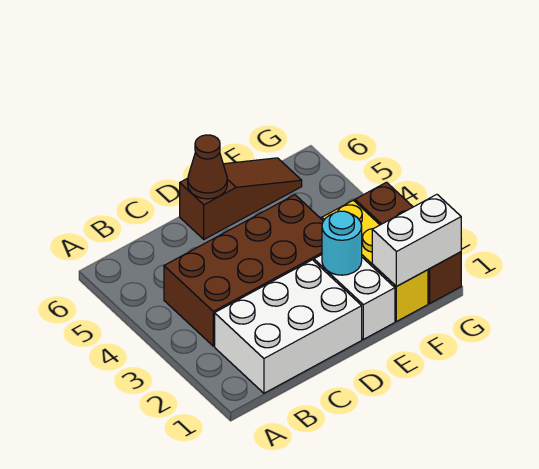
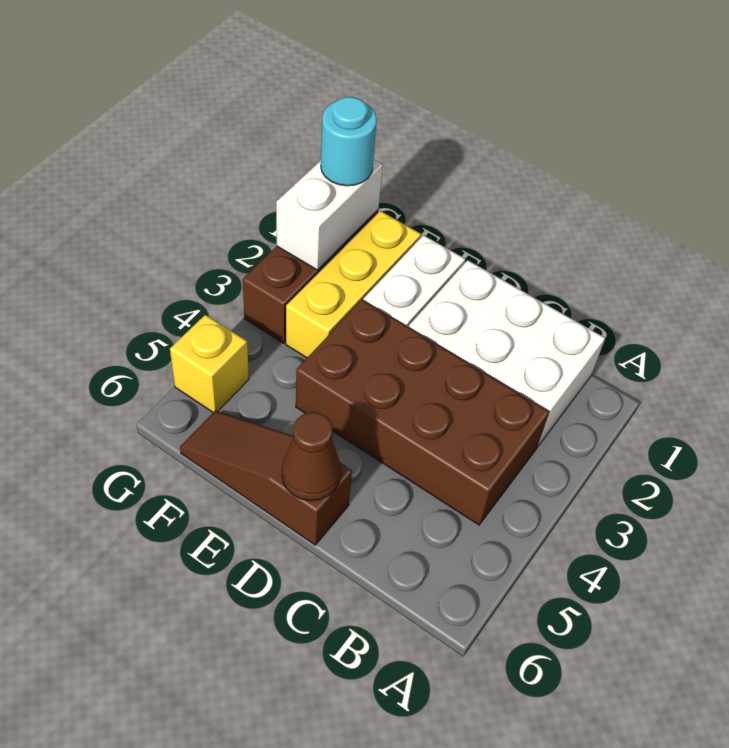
cyan round brick E2 level 2 -> cyan round brick G1 level 3
white brick F1:G1 level 2 -> white brick G1:G2 level 2
none -> yellow brick G5 level 1

